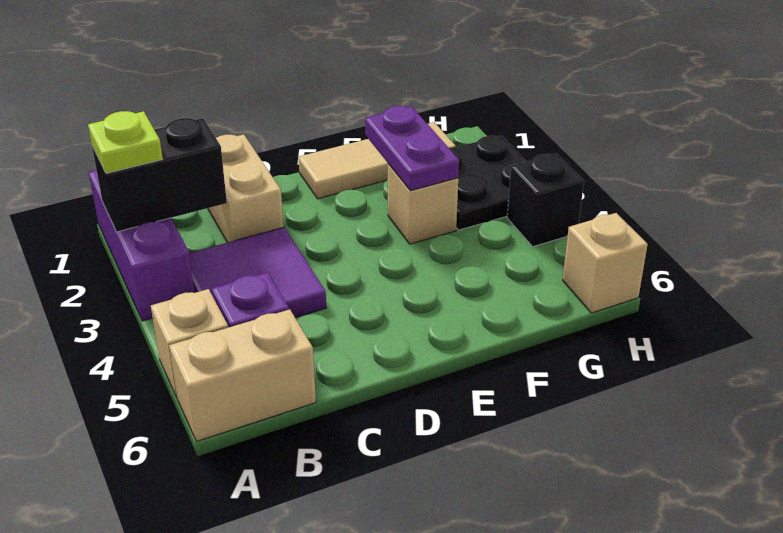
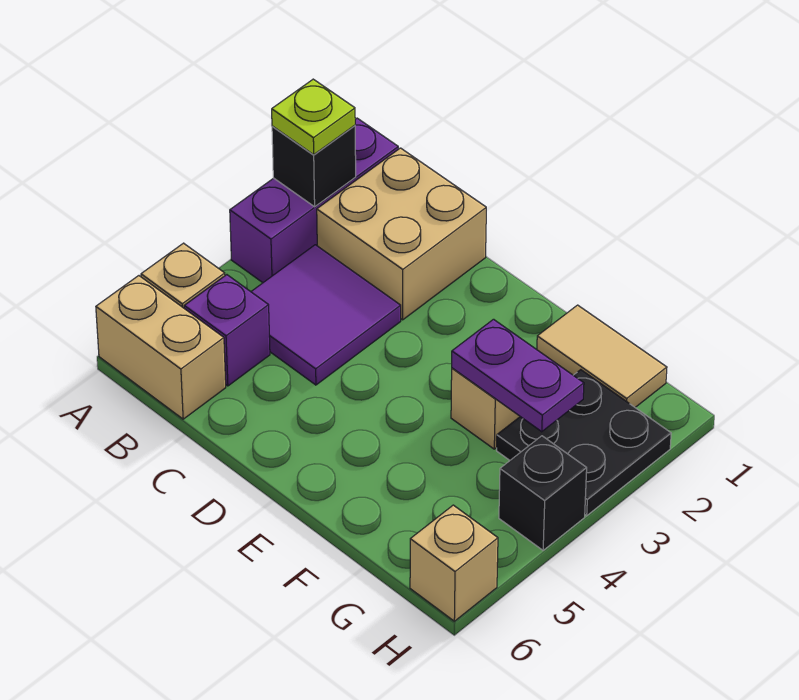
black brick A2:B2 level 2 -> black brick A2 level 2
tan brick C1:C2 level 1 -> tan brick B1:C2 level 1
tan tile E1:G1 level 1 -> tan tile F1:G1 level 1
purple plate F2:F3 level 2 -> purple plate F3:G3 level 2

